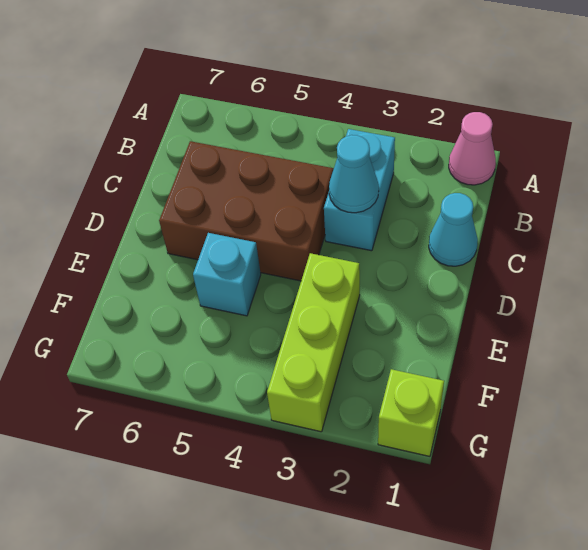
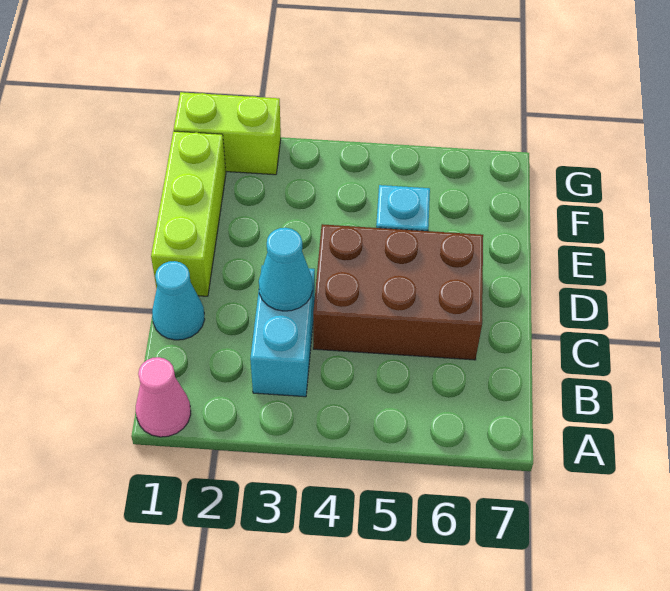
lime brick E3:G3 level 1 -> lime brick D1:F1 level 1
lime brick G1 level 1 -> lime brick G1:G2 level 1

